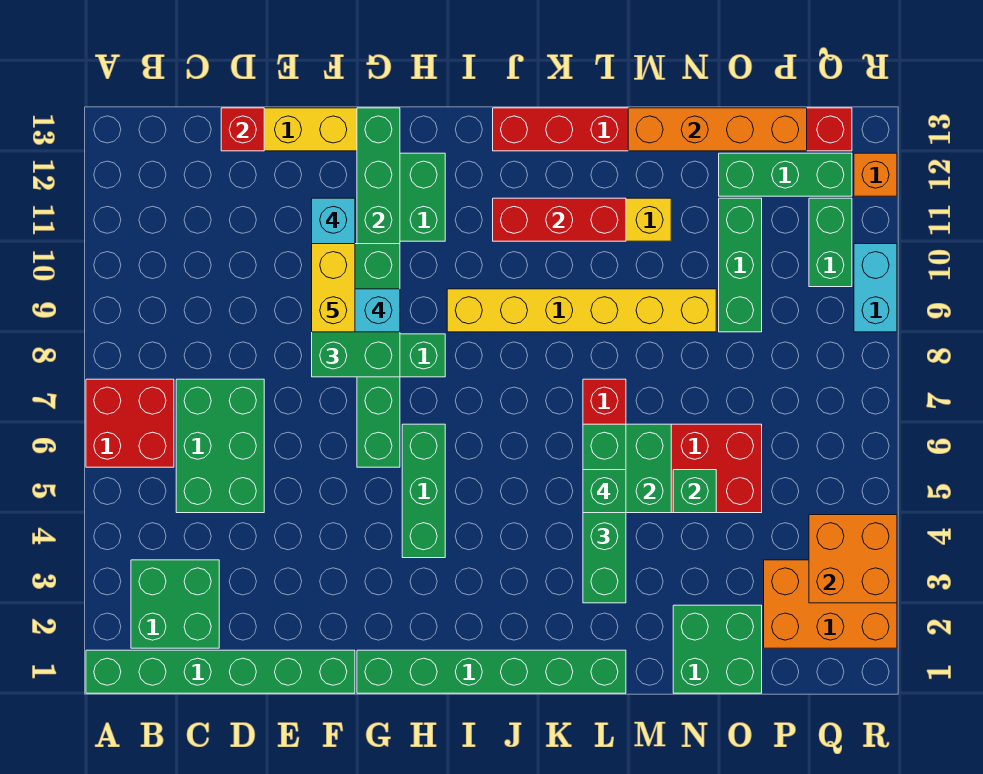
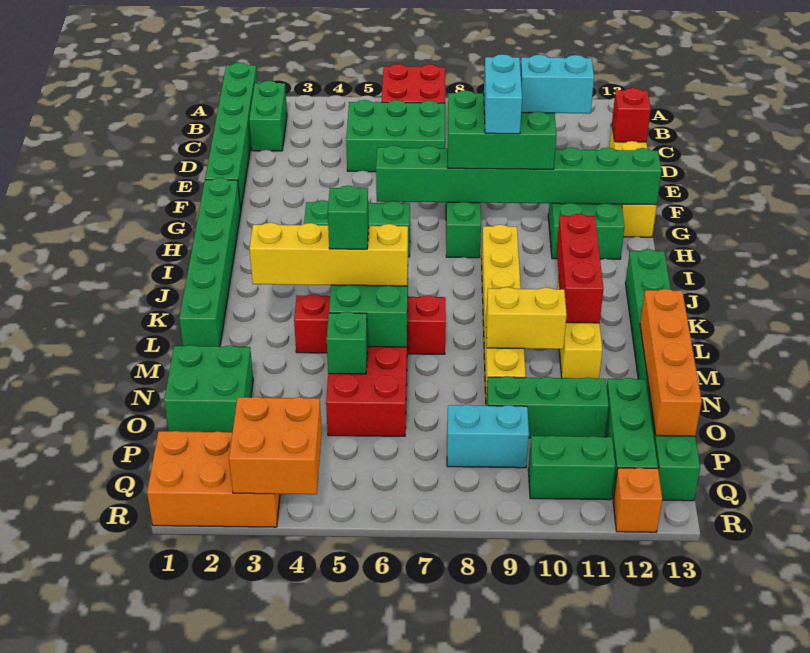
green brick B2:C3 level 1 -> green brick B2:C2 level 1
yellow brick F9:F10 level 5 -> yellow brick M9:M10 level 2
red brick J13:Q13 level 1 -> green brick J13:Q13 level 1
green brick L3:L6 level 3 -> yellow brick L3:L6 level 3
orange brick P2:R3 level 1 -> orange brick Q1:R3 level 1
cyan brick R9:R10 level 1 -> cyan brick P8:P9 level 1

